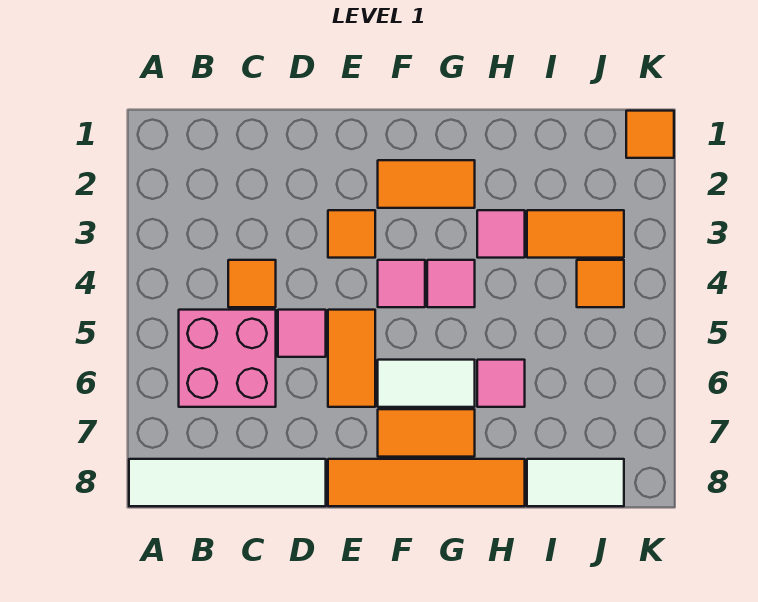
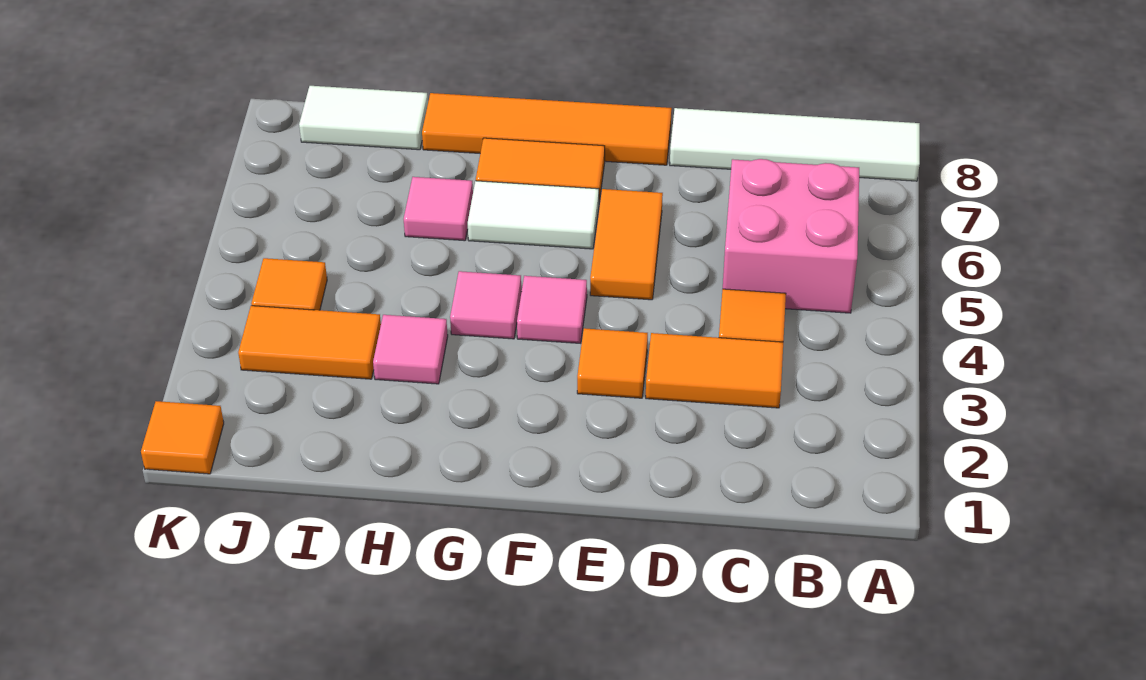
pink tile D5 level 1 -> none
orange tile F2:G2 level 1 -> orange tile C3:D3 level 1

